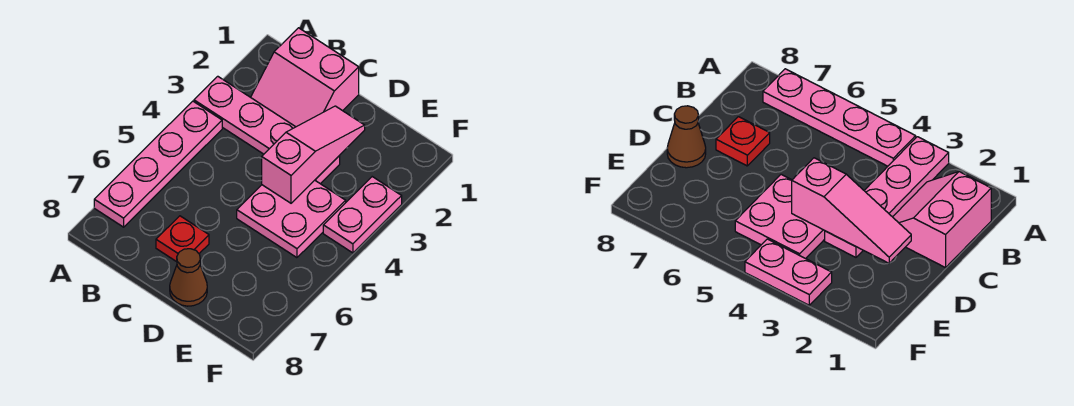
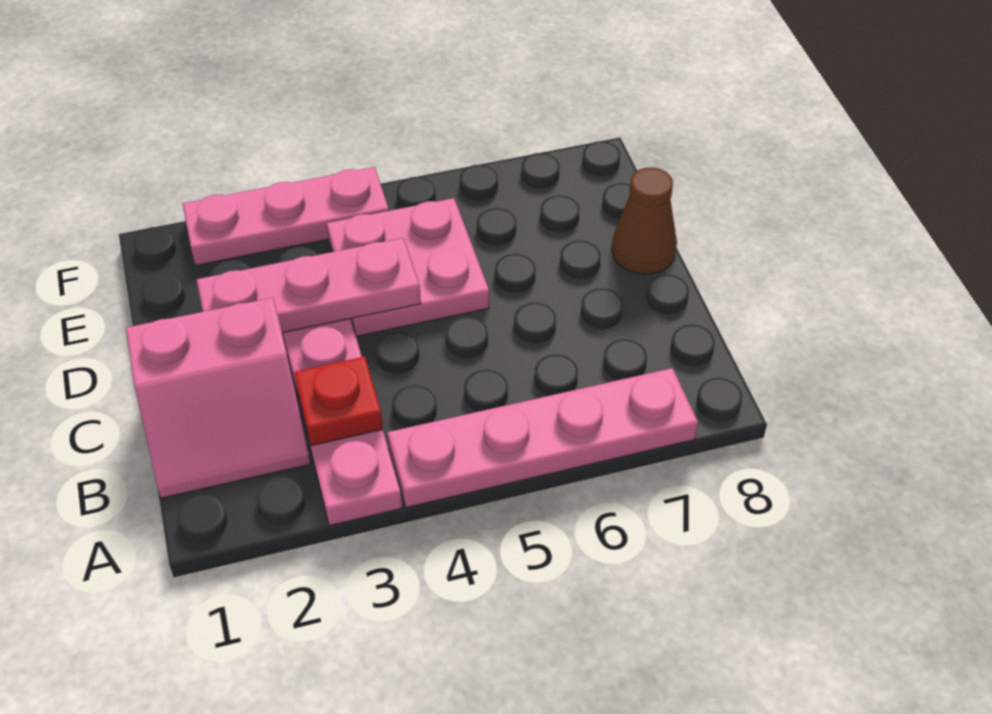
pink slope B1:C2 level 1 top 1 -> pink slope B1:C2 level 1 top C
red plate C7 level 1 -> red plate B3 level 2
pink slope D2:D4 level 2 top 4 -> pink plate D2:D4 level 2
pink plate F3:F4 level 1 -> pink plate F2:F4 level 1

